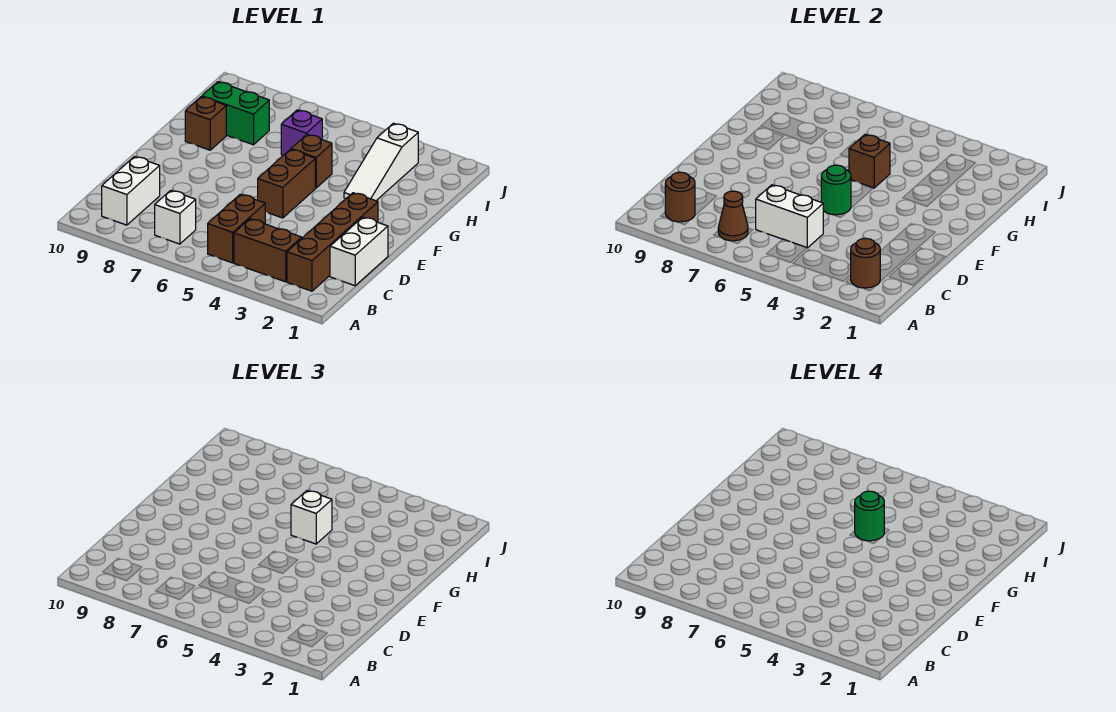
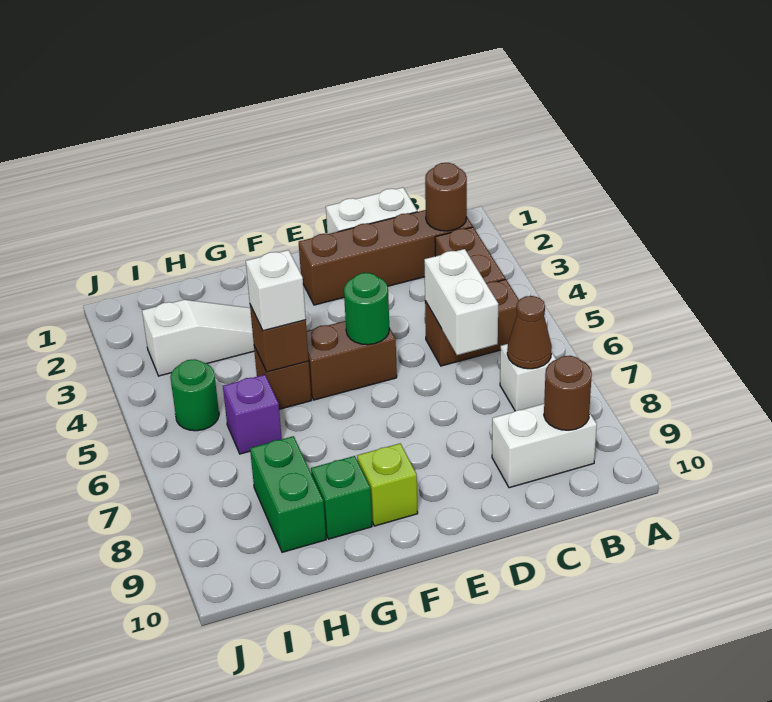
none -> lime brick F9 level 1
green round brick G5 level 4 -> green round brick I5 level 1
brown brick G9 level 1 -> green brick G9 level 1

